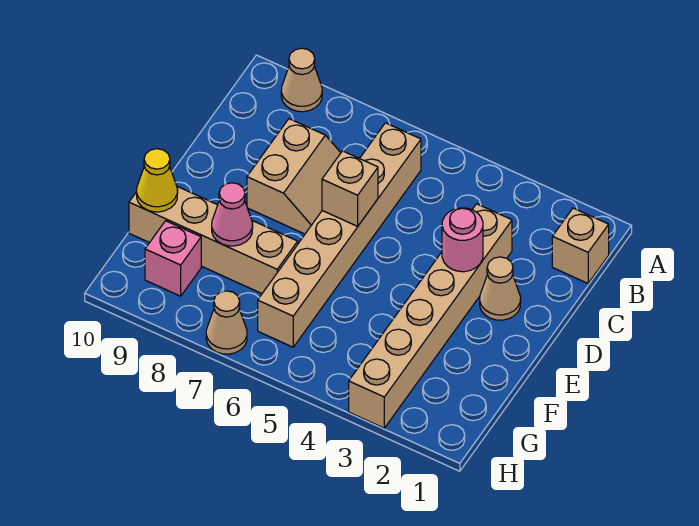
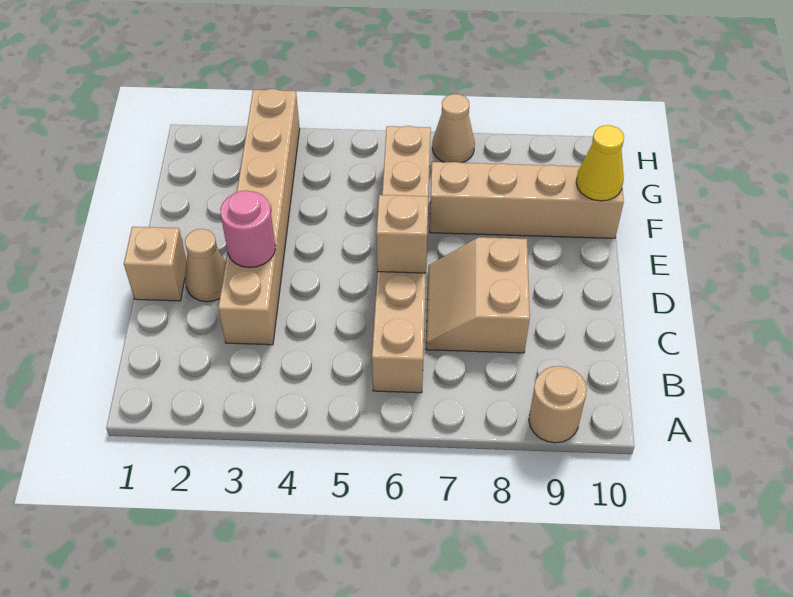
tan cone A9 level 1 -> tan round brick A9 level 1
tan brick B1 level 1 -> tan brick D1 level 1
pink cone F8 level 2 -> none
pink brick G9 level 1 -> none

